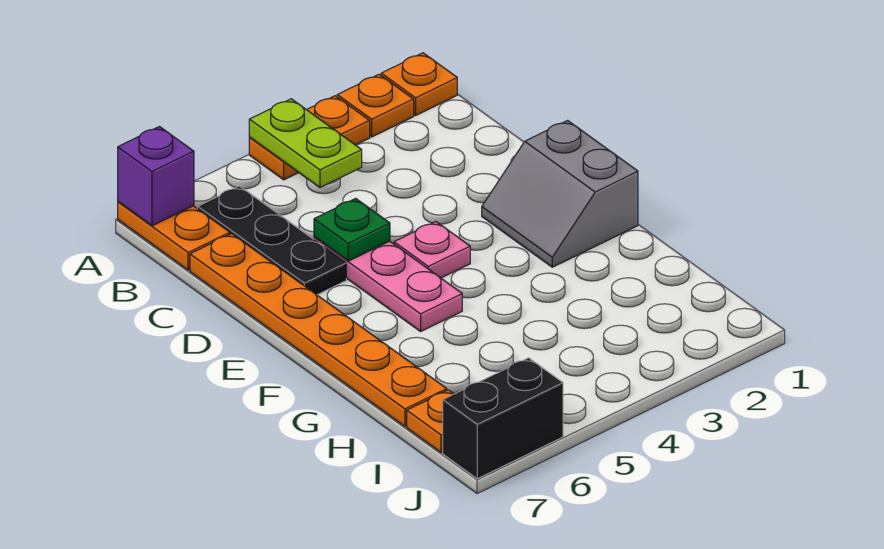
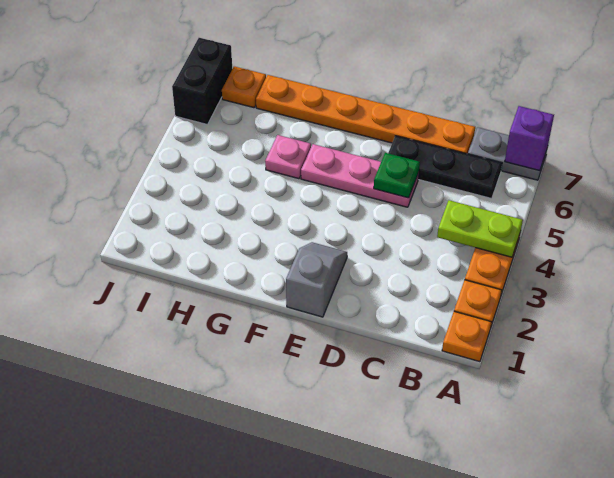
orange plate A7:B7 level 1 -> grey plate A7:B7 level 1
grey slope E1:F2 level 1 top 1 -> grey slope E1:E2 level 1 top 1
pink plate E4 level 1 -> pink plate G5 level 1

